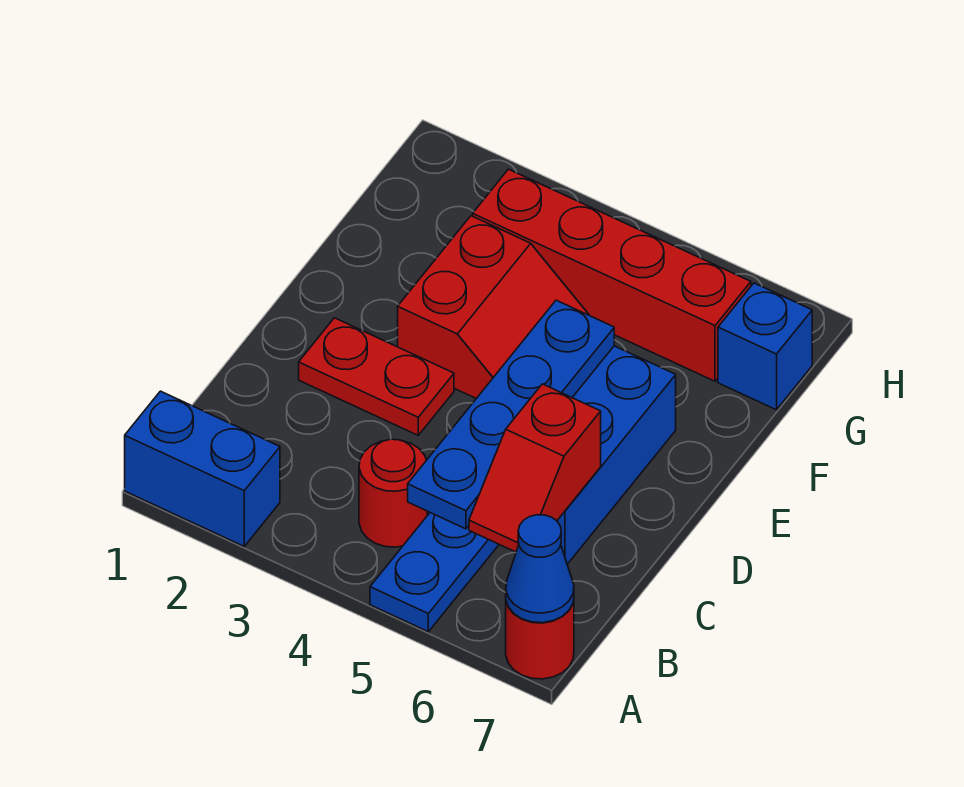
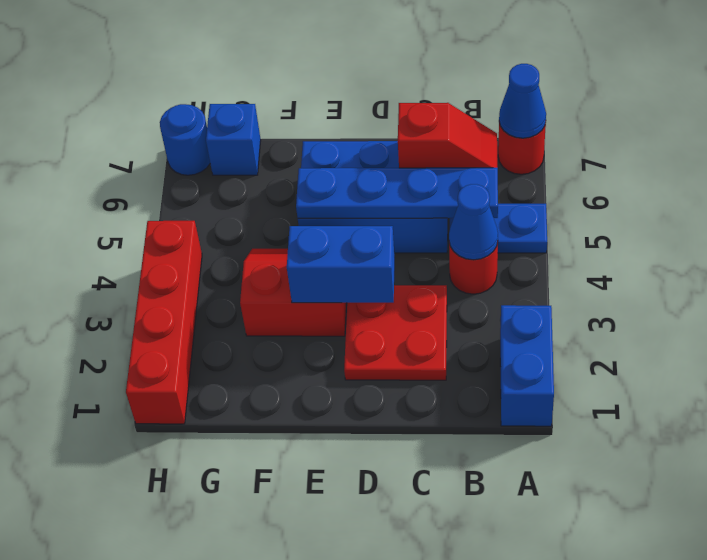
none -> blue cone B4 level 2
red plate D2:D3 level 1 -> red plate C2:D3 level 1
none -> blue brick D3:E3 level 2
red brick G3:G6 level 1 -> red brick H1:H4 level 1
none -> blue round brick H7 level 1

